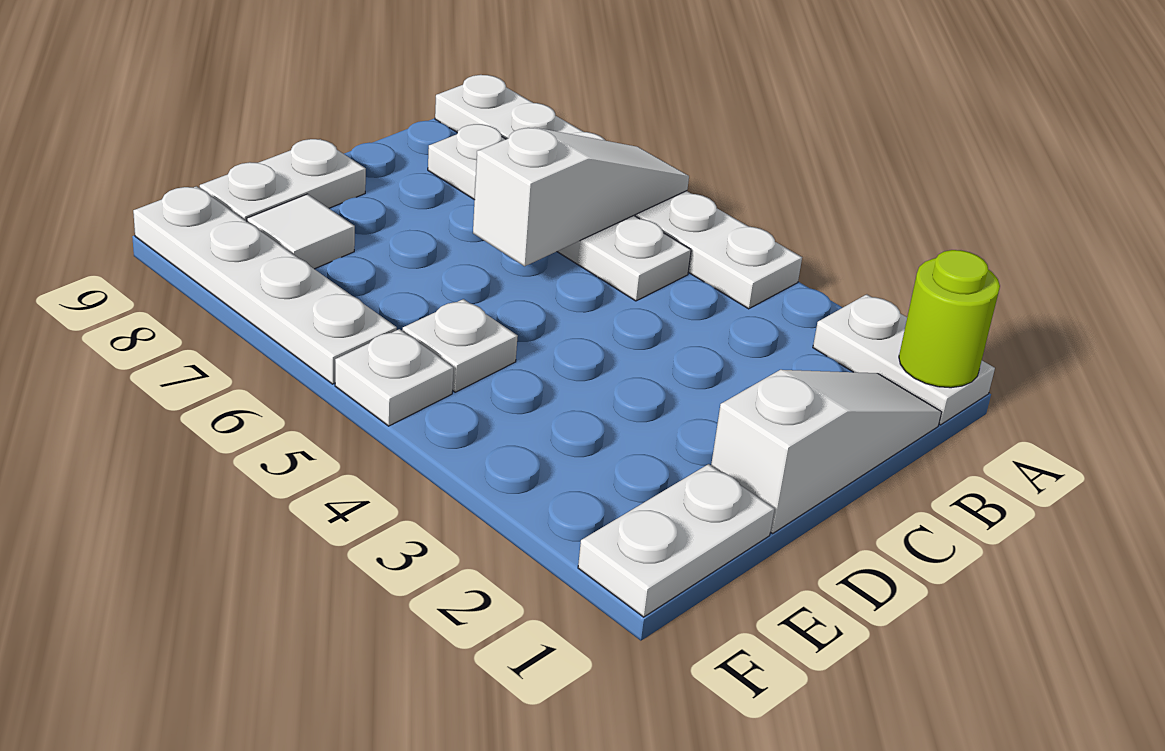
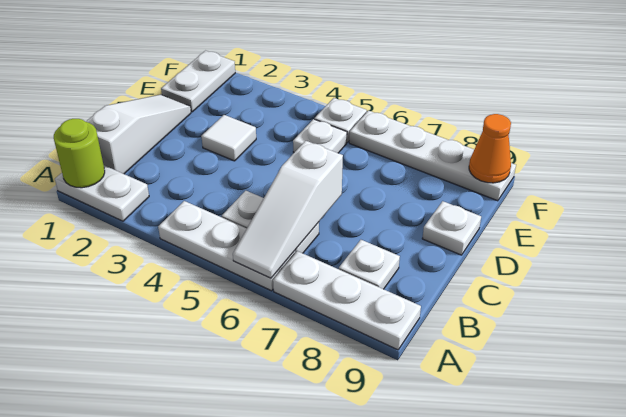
white slope B1:D1 level 1 top D -> white slope B1:D1 level 1 top B
white plate D9:E9 level 1 -> white plate D9 level 1
white tile E8 level 1 -> white tile D3 level 1
none -> orange cone F9 level 2

